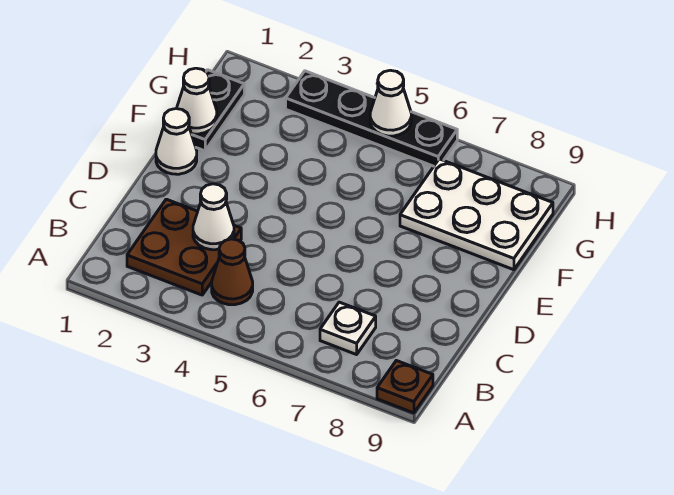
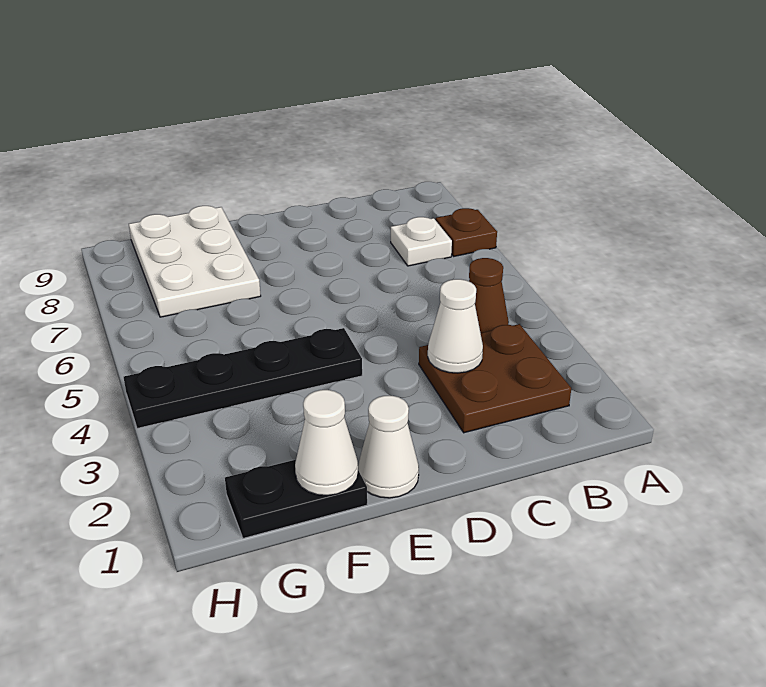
brown plate A9 level 1 -> brown plate A7 level 1
black plate H3:H6 level 1 -> black plate E4:H4 level 1
white cone H5 level 2 -> none

